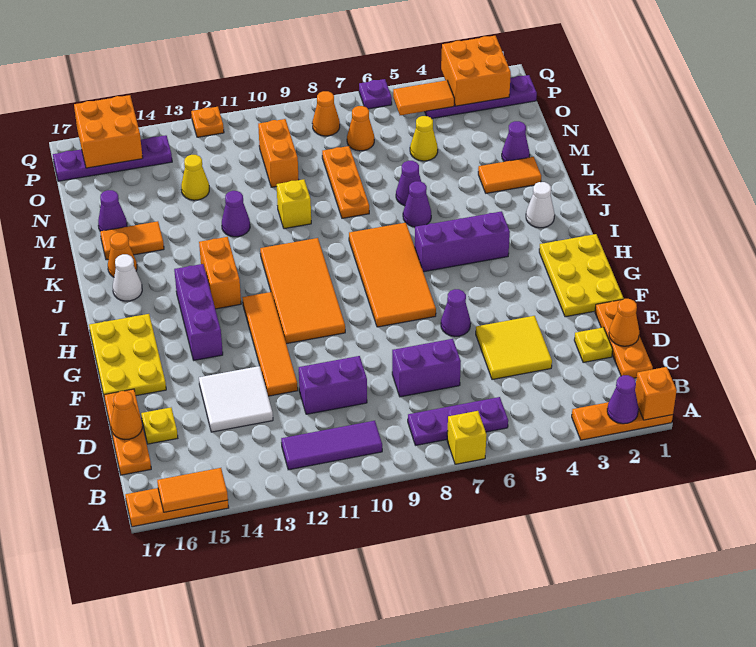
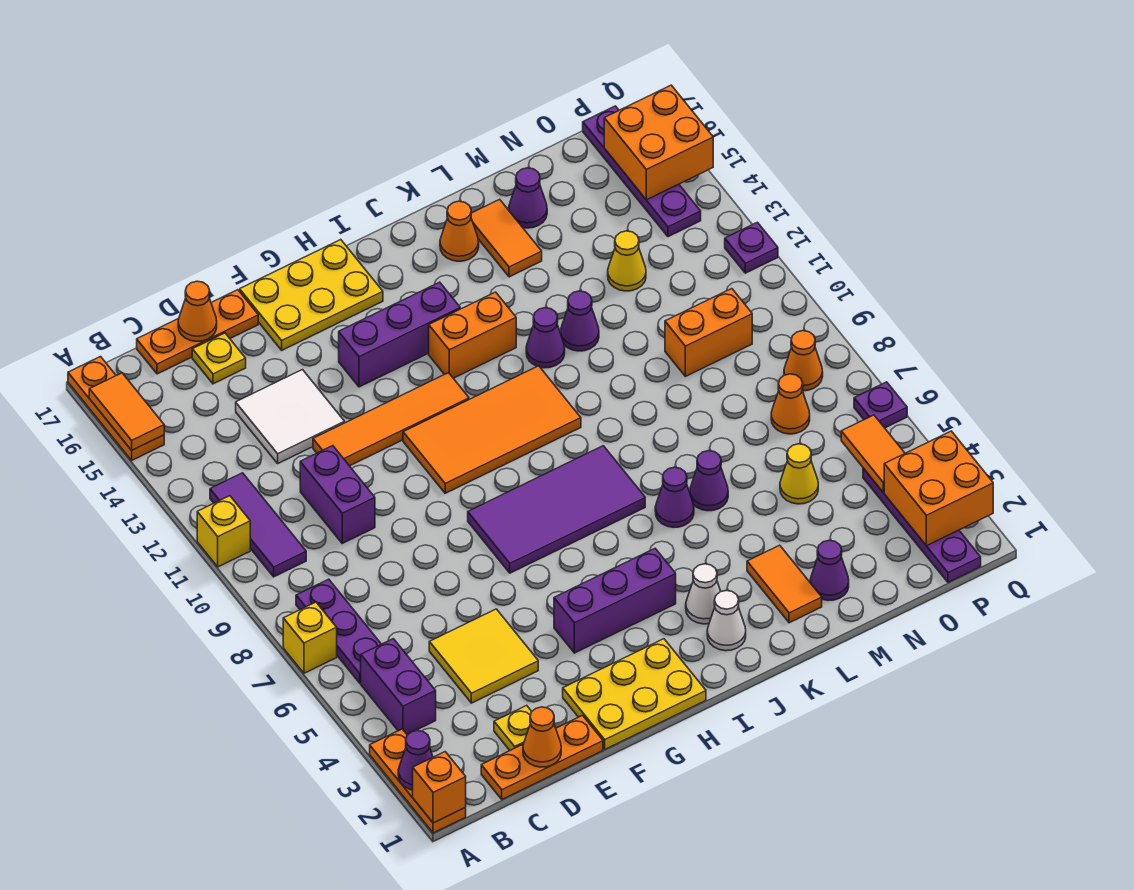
purple brick D7:D8 level 1 -> purple brick B4:B5 level 1
purple cone F6 level 1 -> purple cone K12 level 1
orange tile G7:J8 level 1 -> purple tile G7:J8 level 1
purple brick I4:I6 level 1 -> purple brick G4:I4 level 1
white cone J16 level 1 -> white cone J3 level 1
orange plate L8:N8 level 1 -> none
yellow brick L10 level 1 -> yellow brick A11 level 1
orange plate Q12 level 1 -> purple plate Q12 level 1

